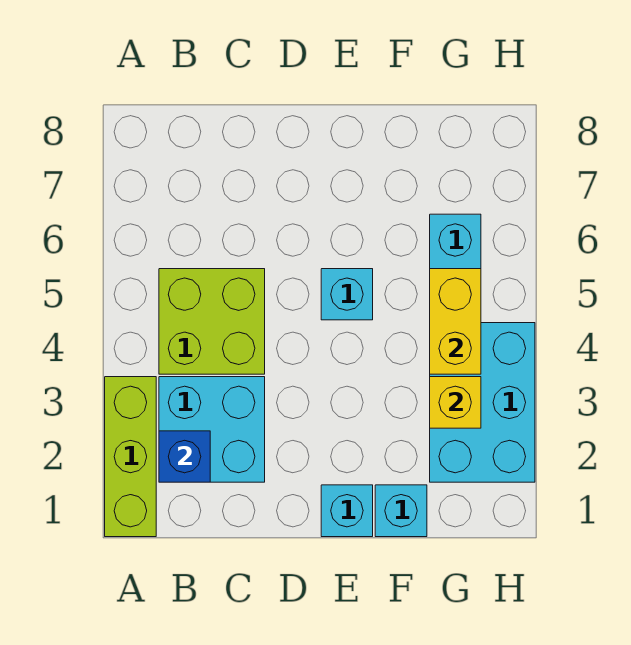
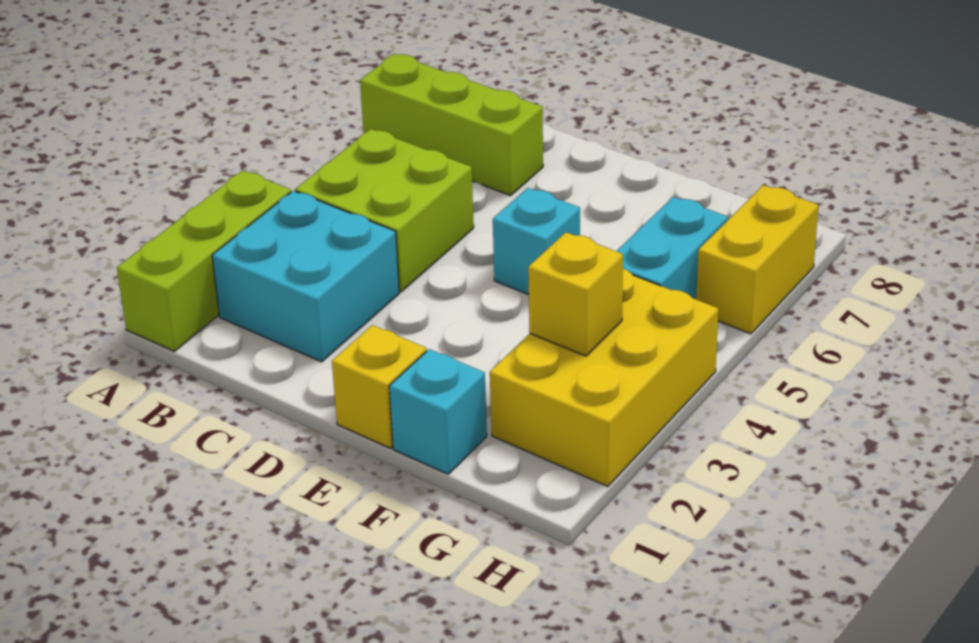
none -> lime brick A7:C7 level 1
blue brick B2 level 2 -> none
cyan brick E1 level 1 -> yellow brick E1 level 1
cyan brick G2:H4 level 1 -> yellow brick G2:H4 level 1
yellow brick G4:G5 level 2 -> yellow brick H6:H7 level 1

